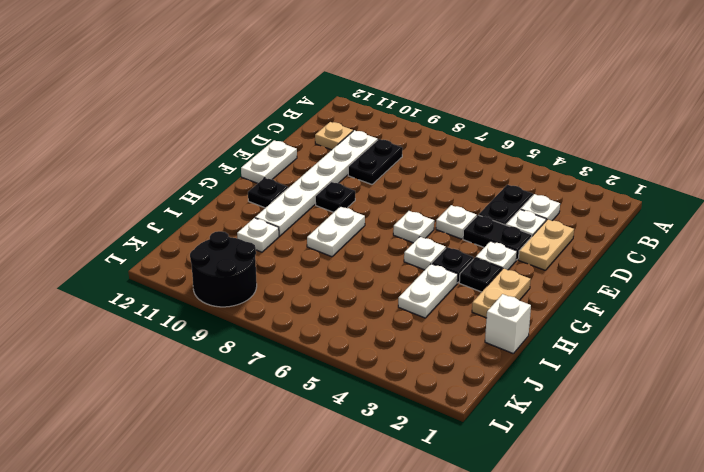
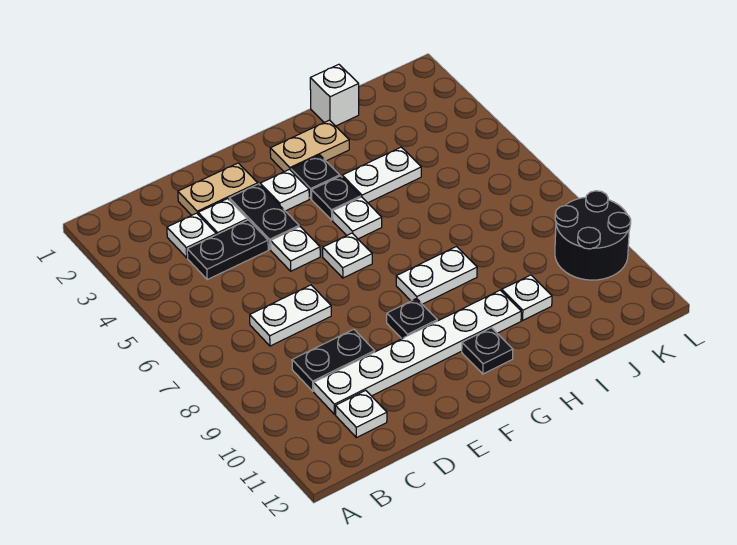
tan plate C11 level 1 -> white plate C11 level 1
white plate E12:F12 level 1 -> white plate C7:D7 level 1

